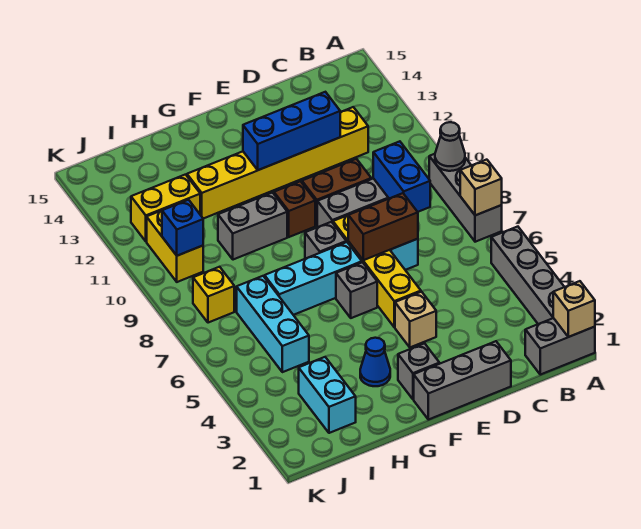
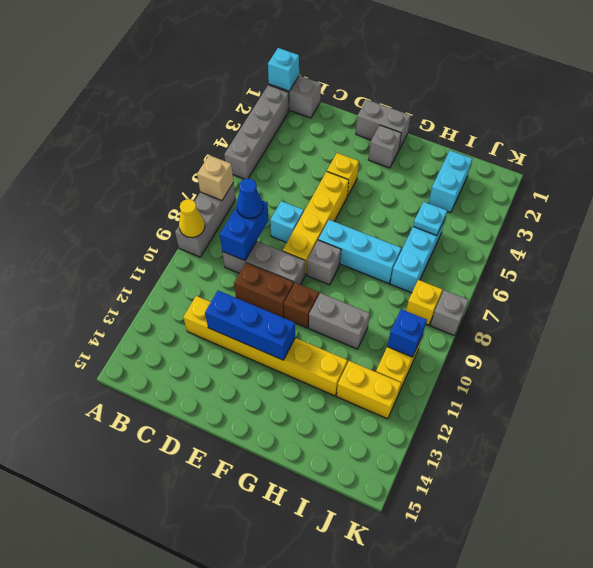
tan brick A1 level 2 -> cyan brick A1 level 2
grey cone A9 level 2 -> yellow cone A9 level 2
grey brick D1:F1 level 1 -> grey brick E1:F1 level 1
brown brick D7:E7 level 2 -> none
tan brick E4 level 1 -> yellow brick E4 level 1
grey brick F6 level 1 -> grey brick K8 level 1
blue cone G3 level 1 -> blue cone C8 level 3
none -> cyan plate I5 level 2

